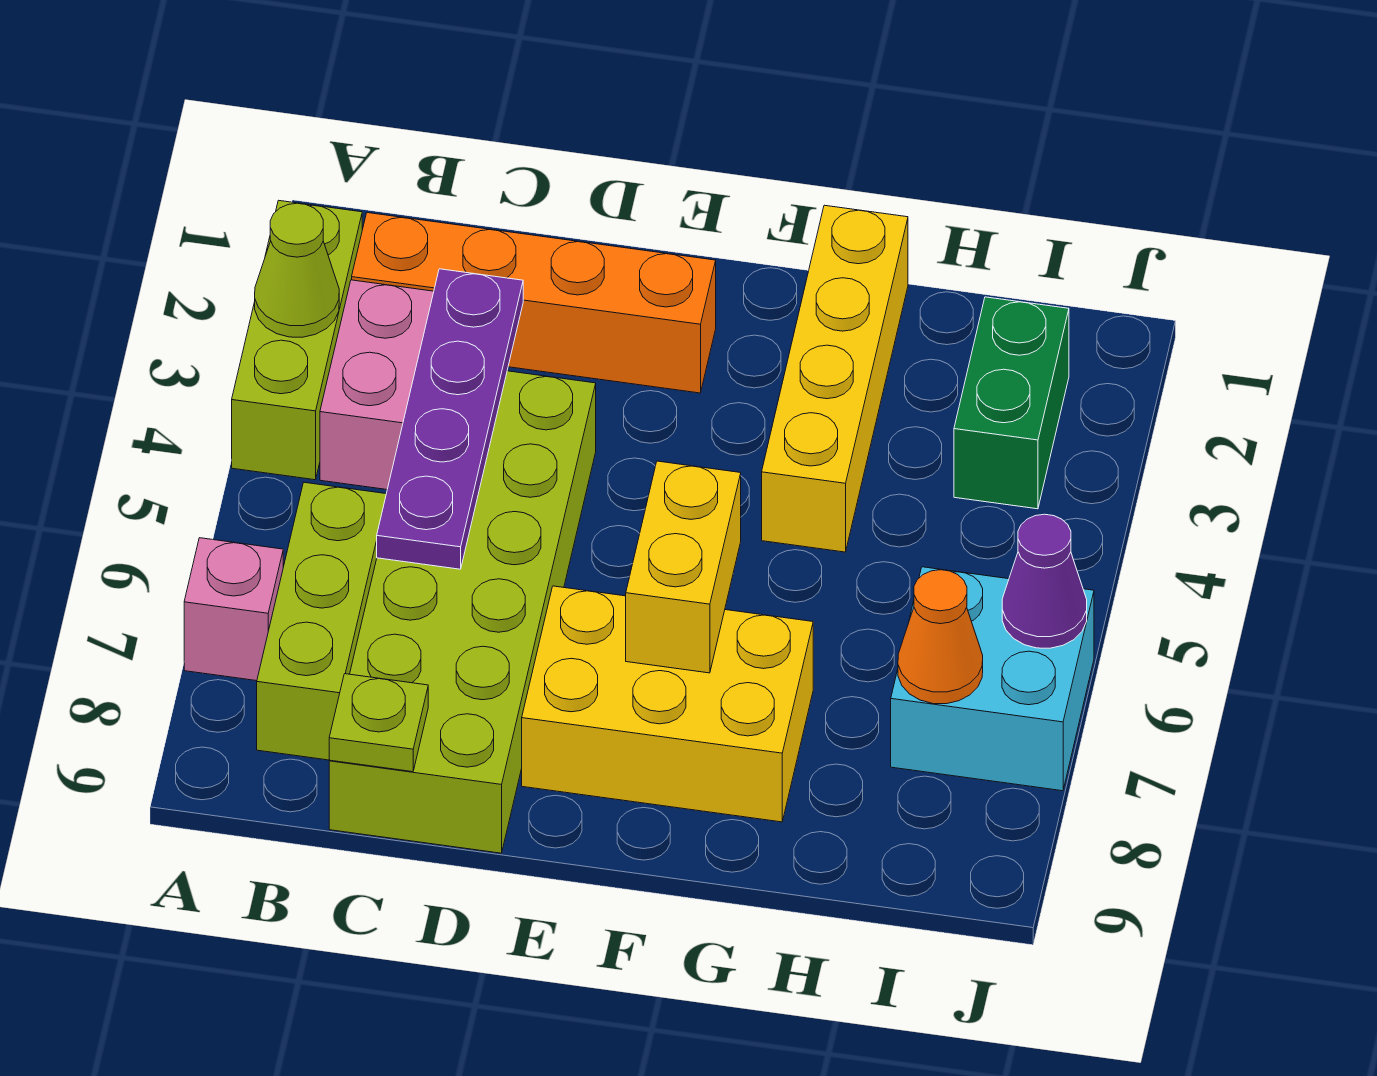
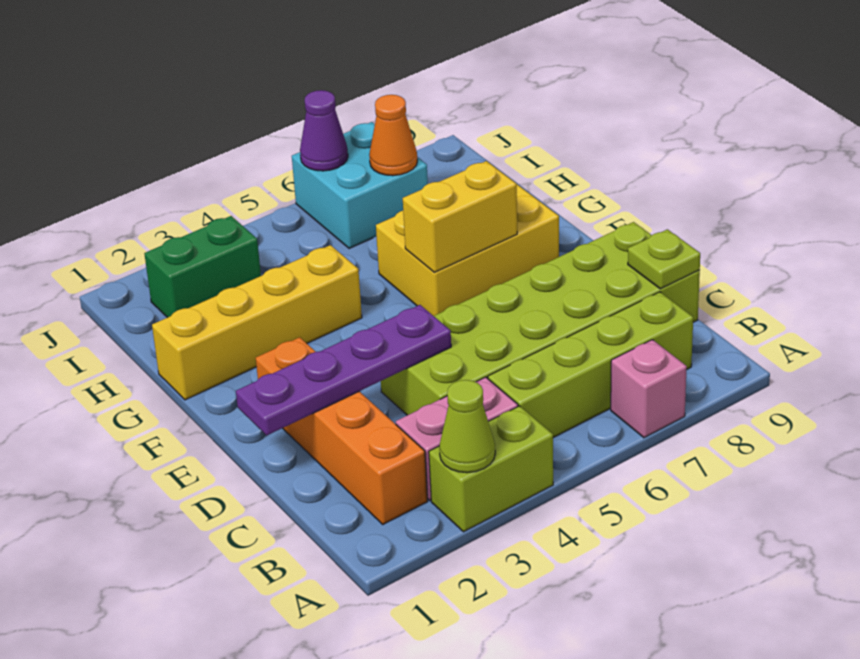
lime brick A2:A4 level 1 -> lime brick A3:A4 level 1
lime brick B6:B8 level 1 -> lime brick B5:B8 level 1
purple plate C3:C6 level 2 -> purple plate D1:D4 level 2
yellow brick E7:G8 level 1 -> yellow brick F6:G8 level 1

